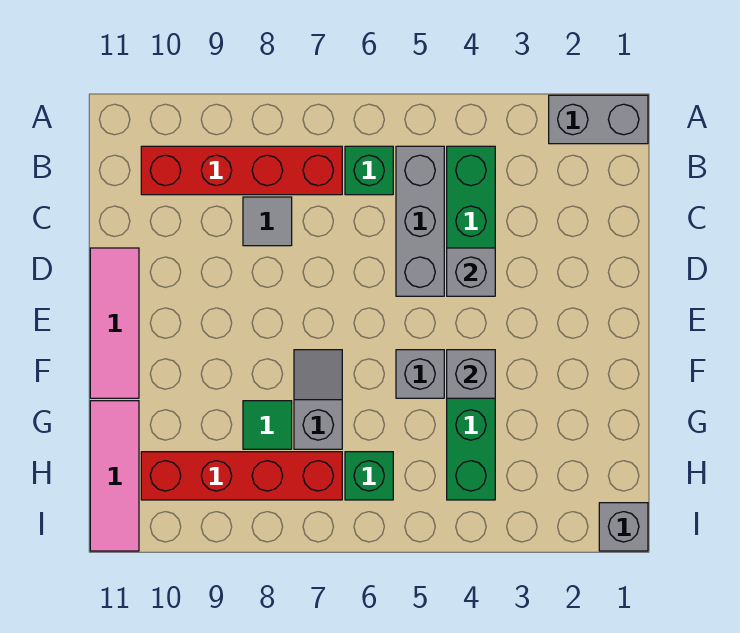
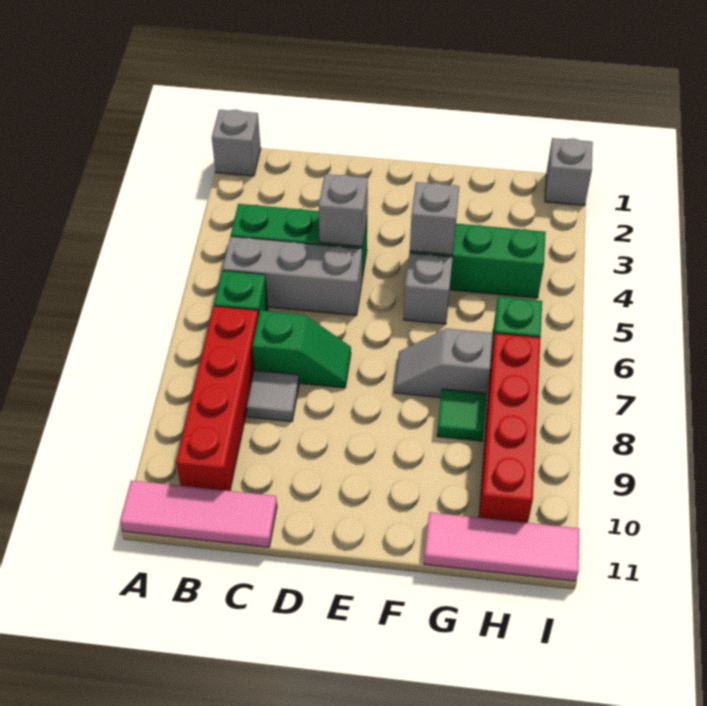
grey brick A1:A2 level 1 -> grey brick A1 level 1
none -> green slope C7:D7 level 1 top C
pink tile D11:F11 level 1 -> pink tile A11:C11 level 1

